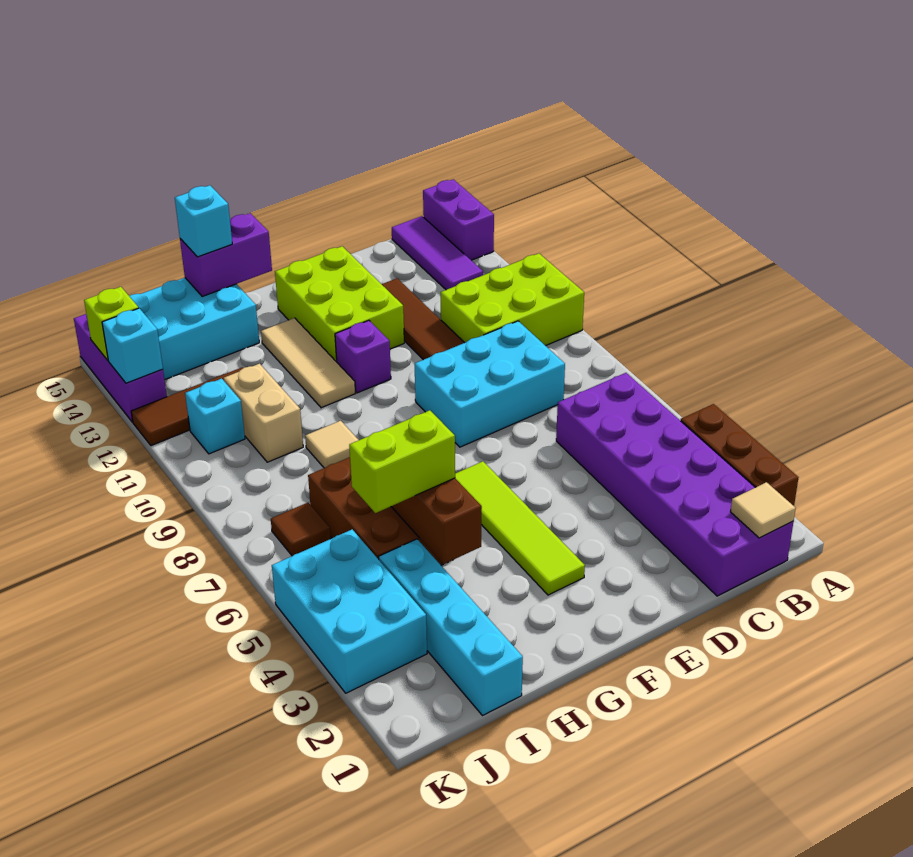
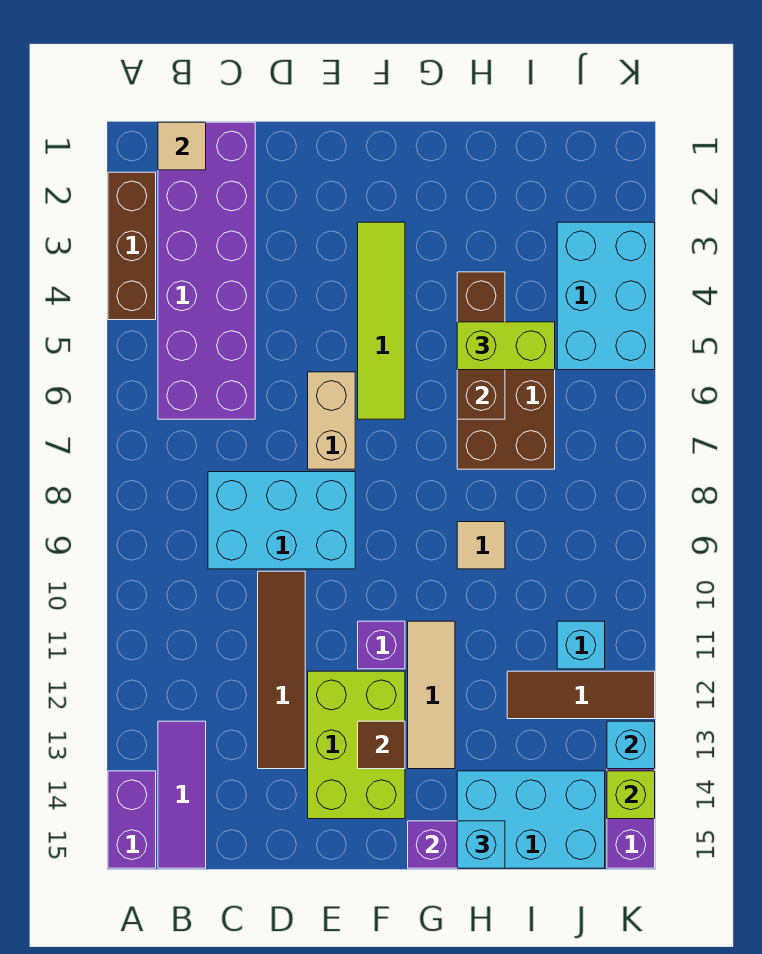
lime brick A10:C11 level 1 -> none
cyan brick I1:I4 level 1 -> none
tan brick I10:I11 level 1 -> tan brick E6:E7 level 1
brown tile J7 level 1 -> brown tile F13 level 2

